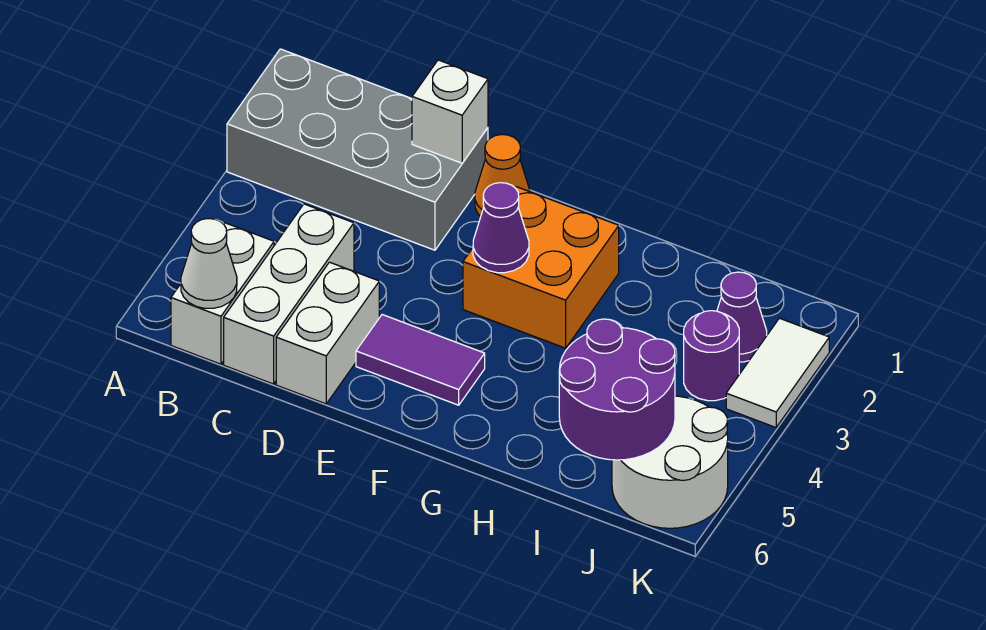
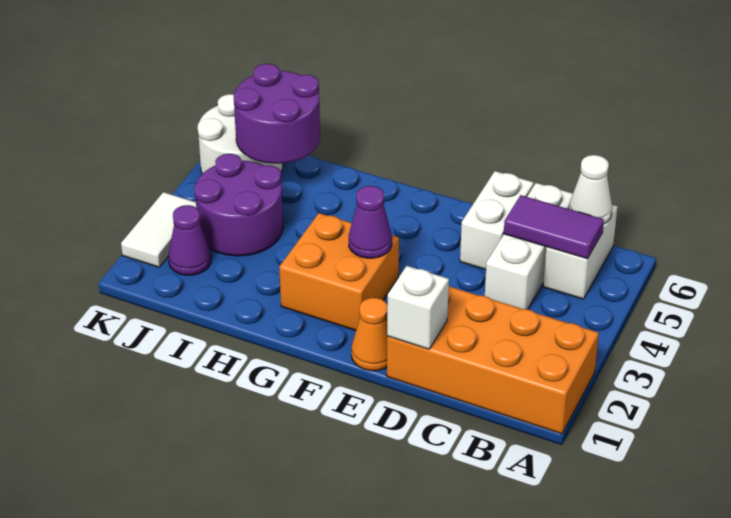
grey brick A1:D2 level 1 -> orange brick A1:D2 level 1
purple tile E5:F5 level 1 -> purple tile B5:C5 level 2
purple round brick J3 level 1 -> purple round brick I3:J4 level 1

